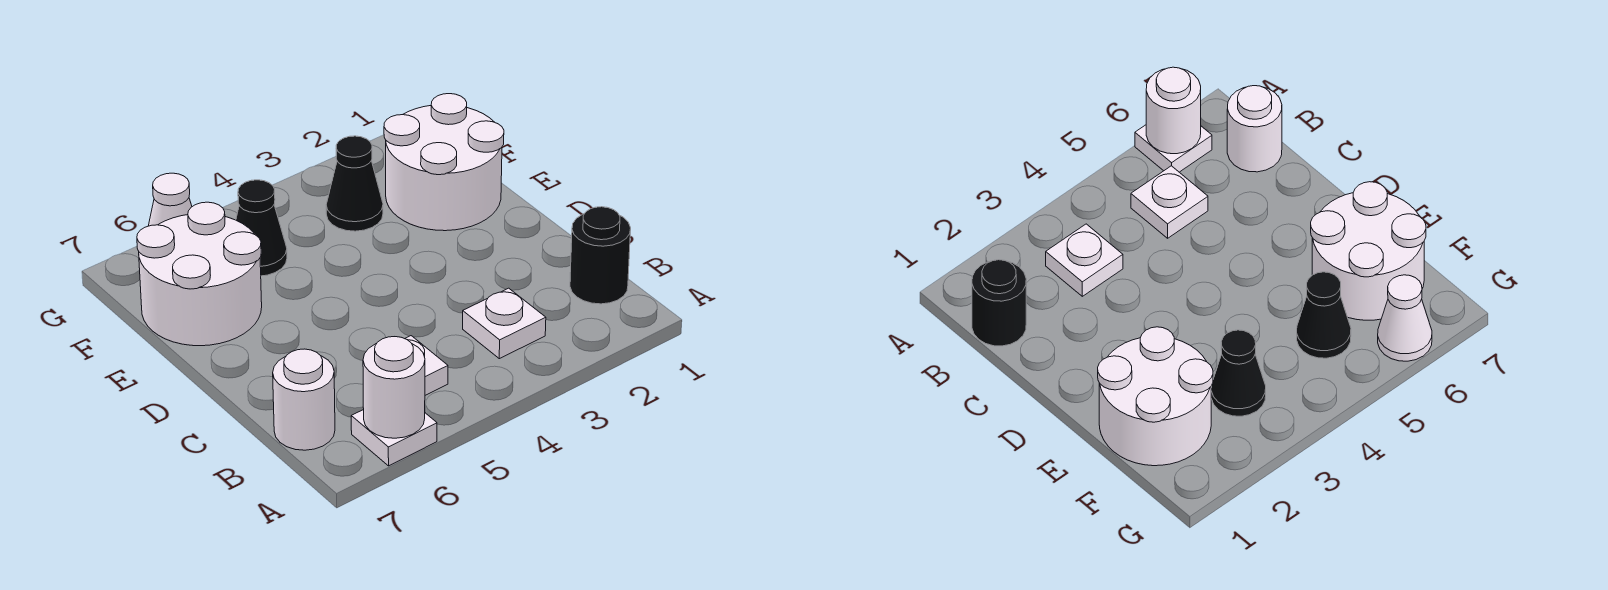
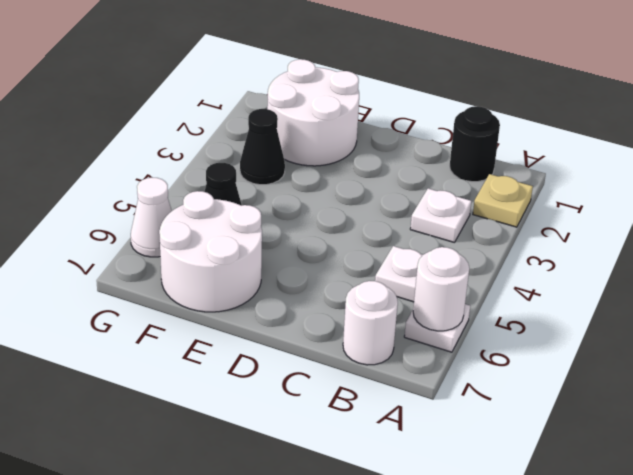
none -> tan plate A2 level 1

